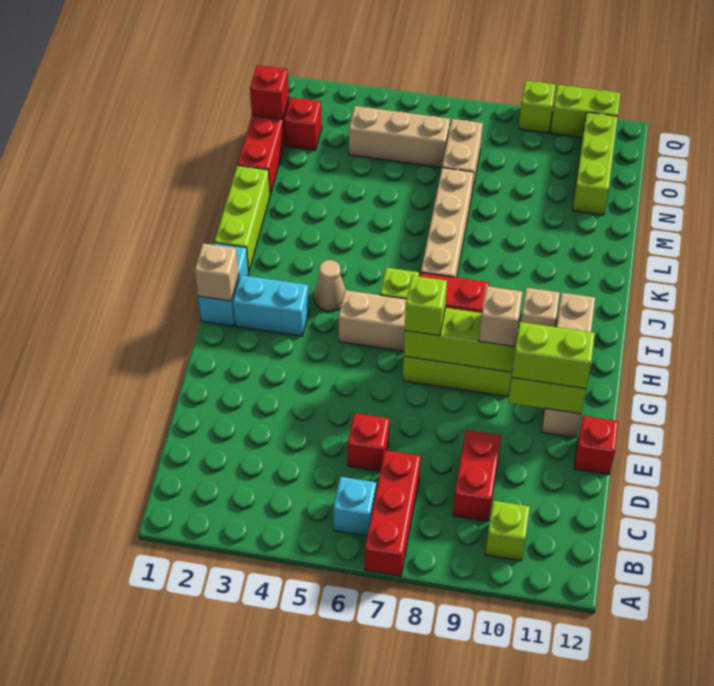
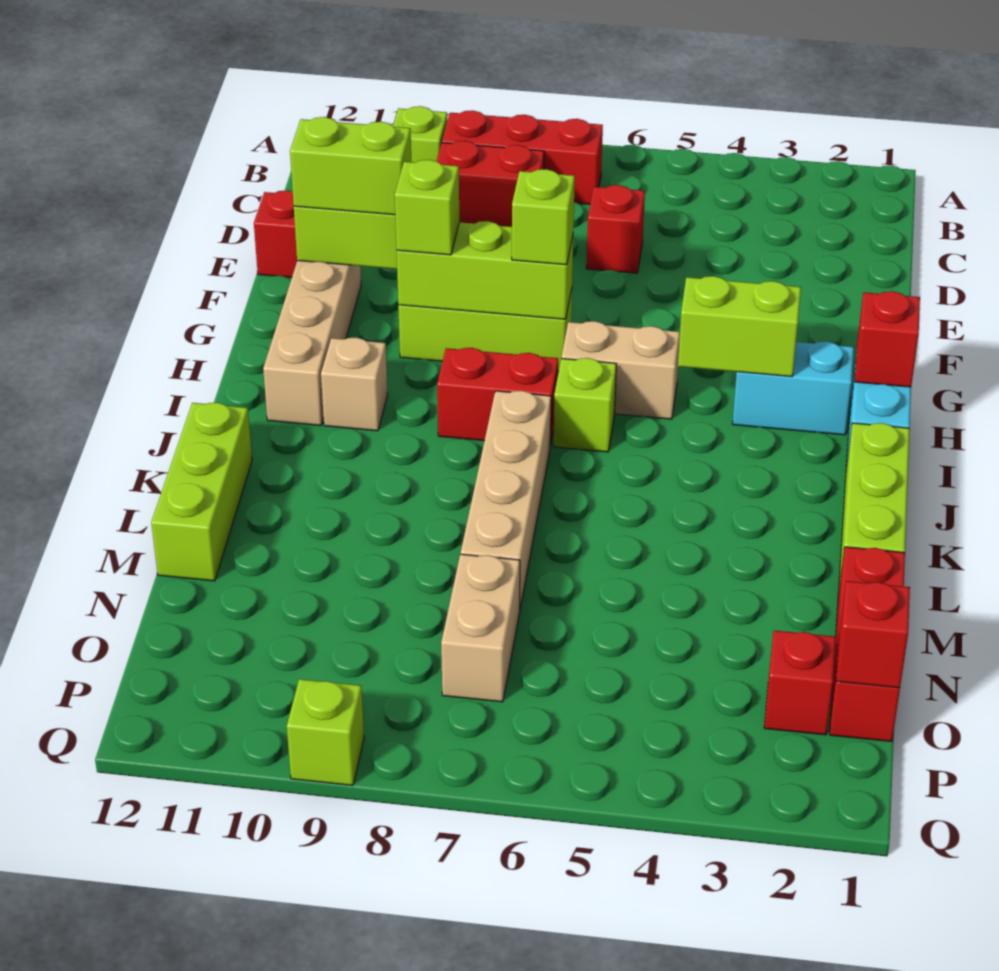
red brick A7:C7 level 1 -> red brick B7:B9 level 1
cyan brick B6 level 1 -> none
red brick C9:D9 level 1 -> red brick C8:C9 level 1
tan brick G9 level 3 -> lime brick G9 level 3
tan brick H1 level 2 -> red brick H1 level 2
tan cone I4 level 1 -> none
lime brick N11:P11 level 1 -> lime brick K12:M12 level 1
tan brick O4:O6 level 1 -> none
lime brick Q10:Q11 level 1 -> lime brick H3:H4 level 2

